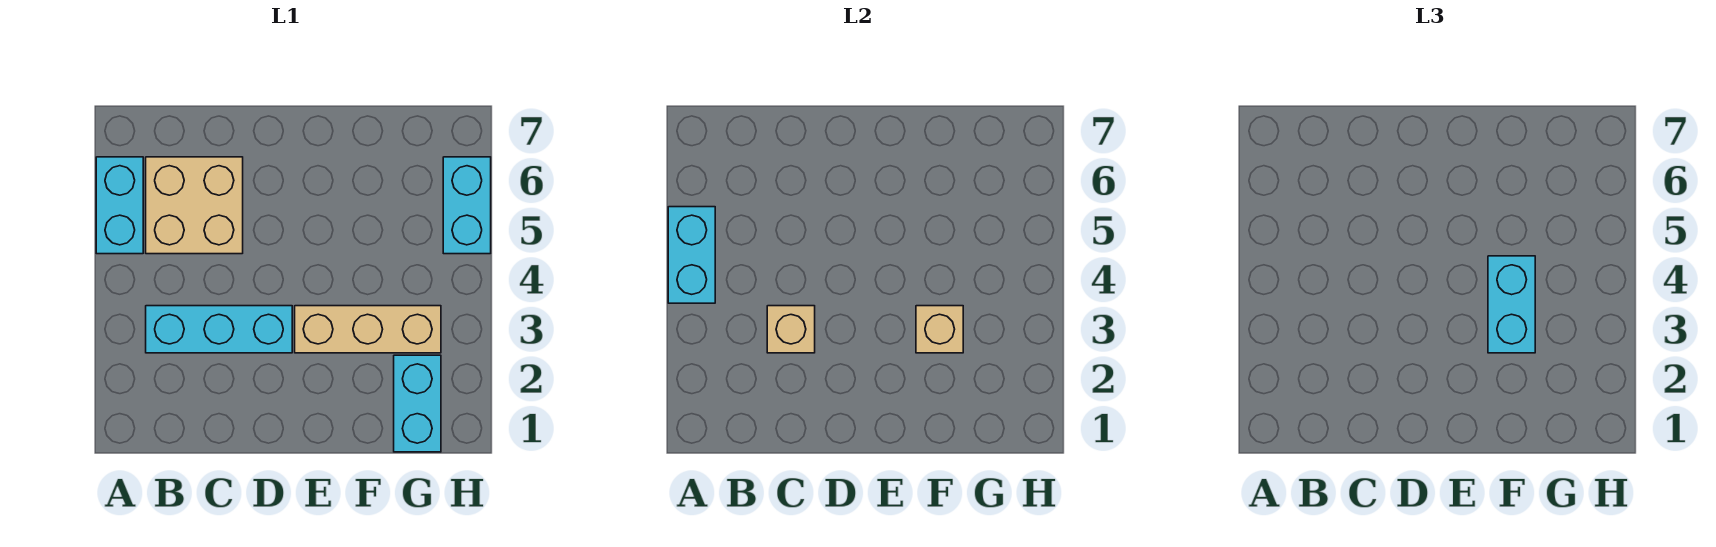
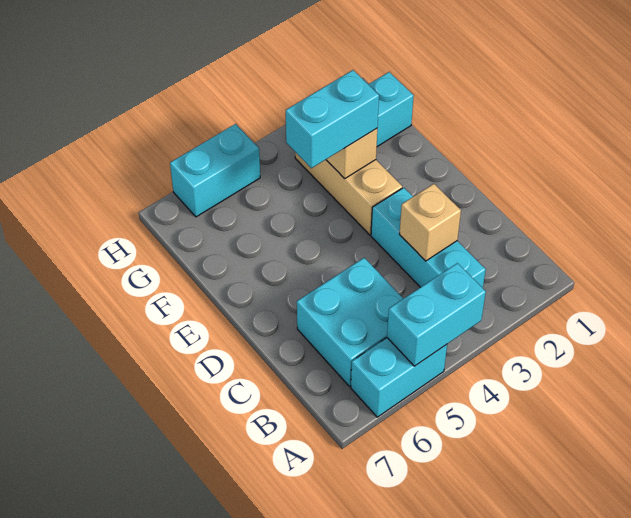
tan brick B5:C6 level 1 -> cyan brick B5:C6 level 1

